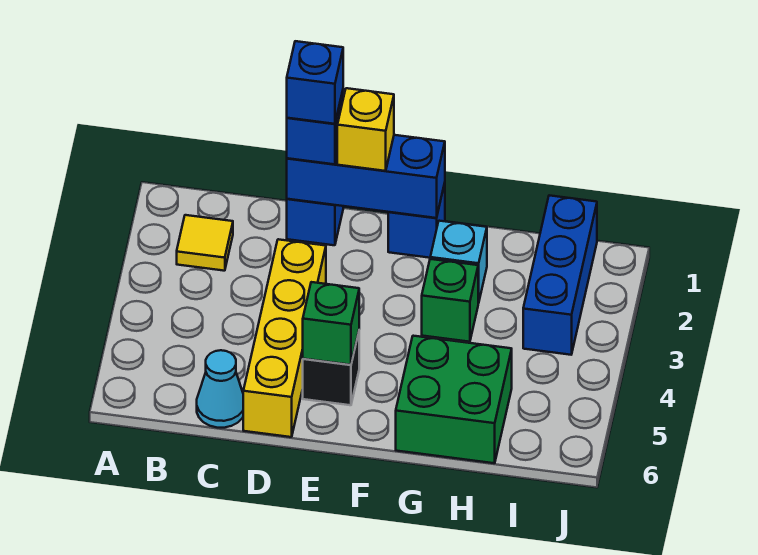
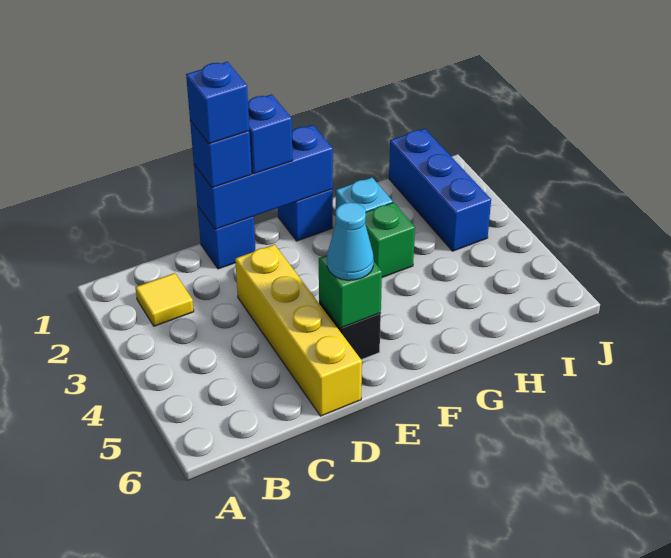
cyan cone C6 level 1 -> cyan cone E5 level 3
yellow brick E1 level 3 -> blue brick E1 level 3
green brick G5:H6 level 1 -> none

